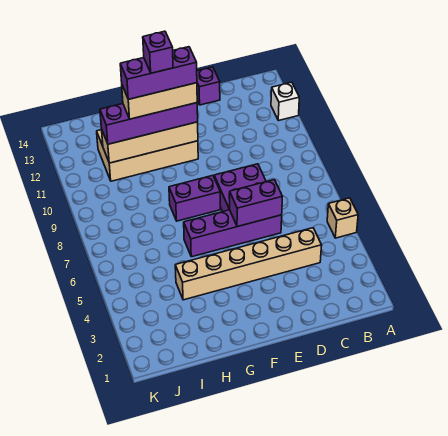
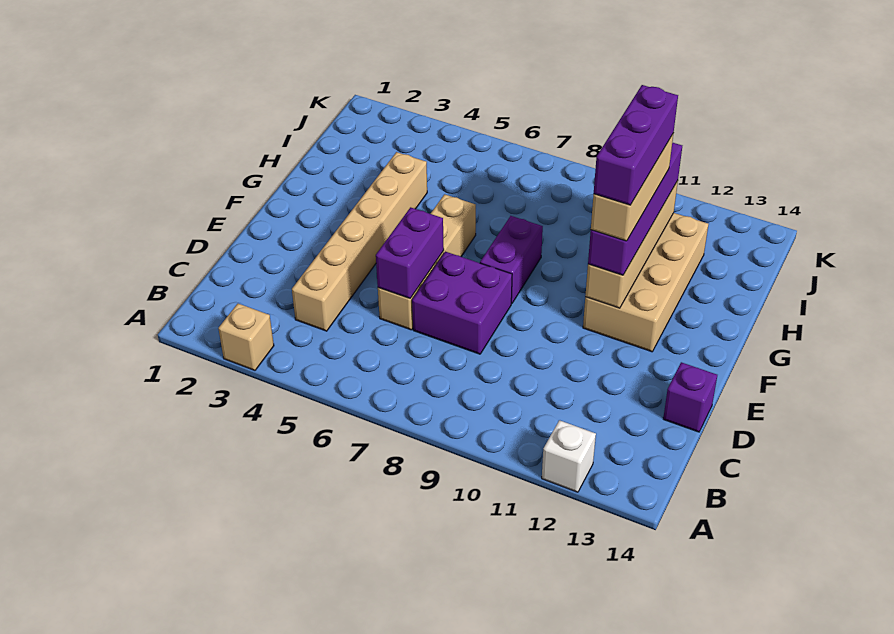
tan brick A5 level 1 -> tan brick A3 level 1
purple brick D6:G6 level 1 -> tan brick D6:G6 level 1
purple brick G11 level 6 -> none

